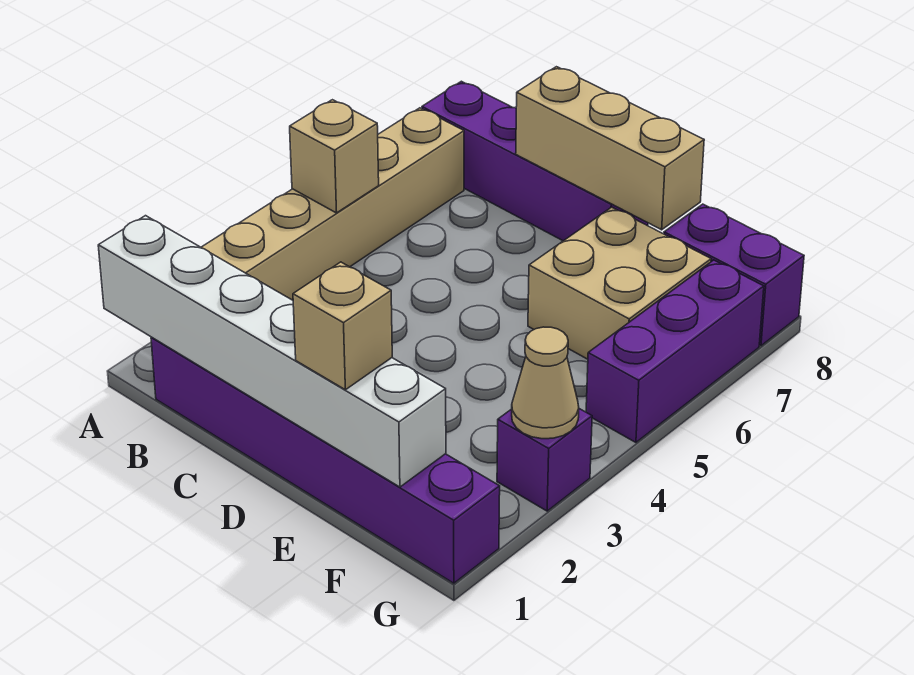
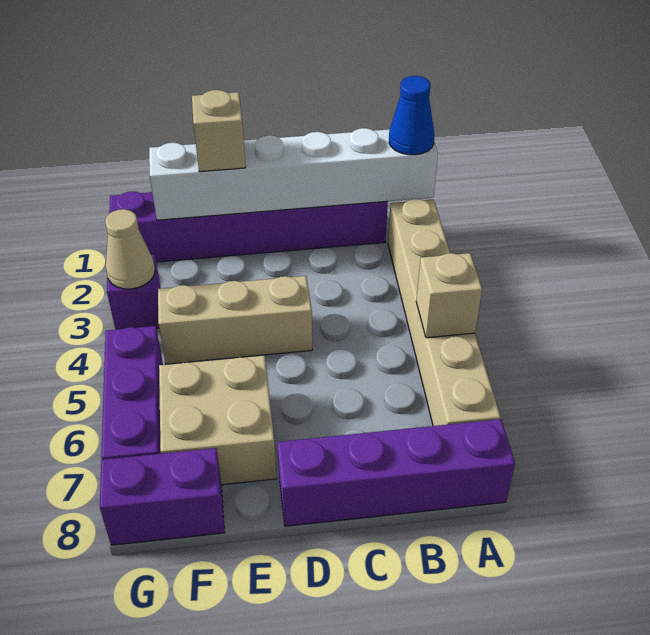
none -> blue cone A1 level 3
tan brick C8:E8 level 2 -> tan brick D4:F4 level 1

